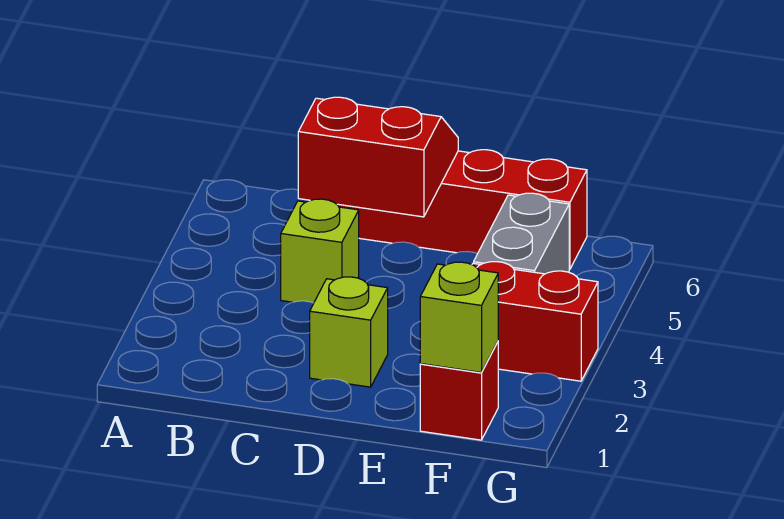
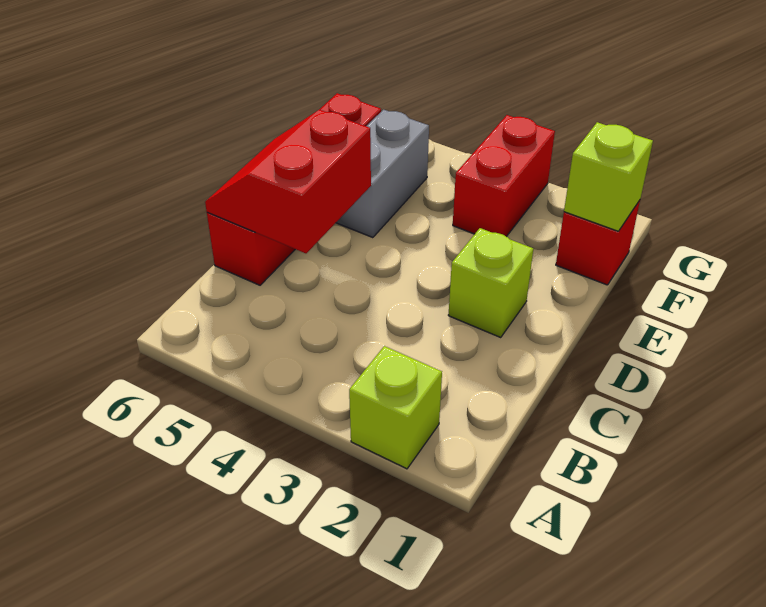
lime brick C4 level 1 -> lime brick A2 level 1
grey brick F4:F5 level 1 -> grey brick E5:F5 level 1

